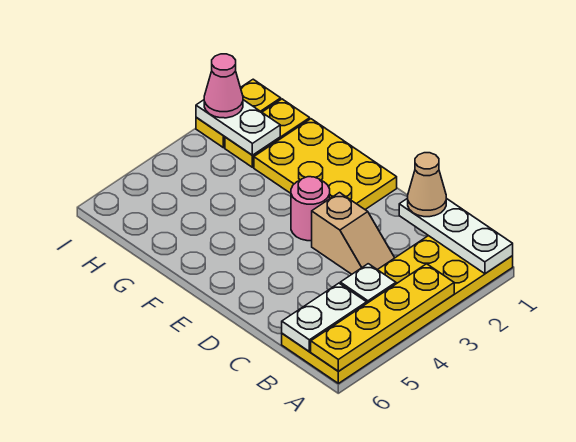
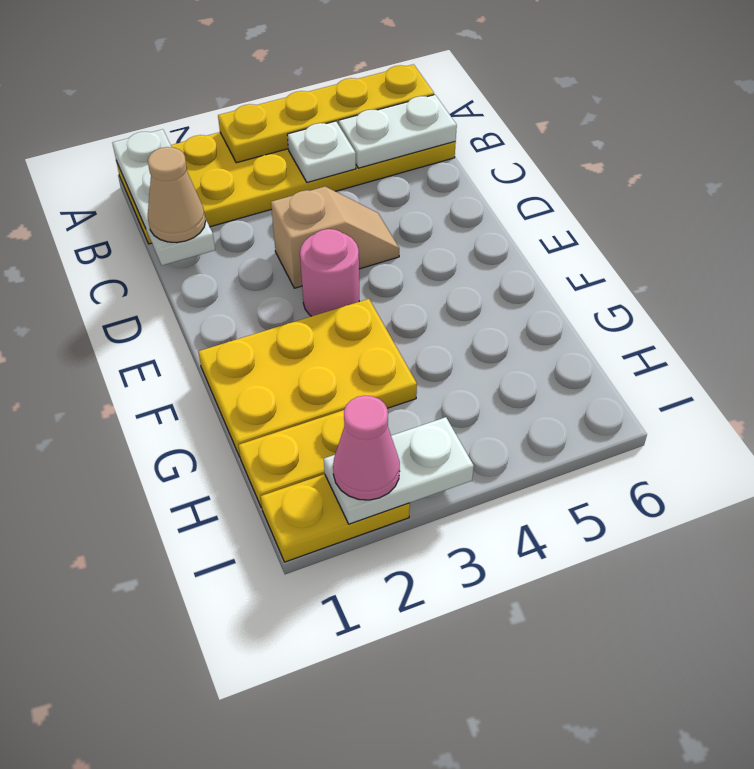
tan slope C3:D3 level 1 top D -> tan slope D3:D4 level 1 top 3
yellow plate E1:G2 level 1 -> yellow plate F1:G3 level 1
white plate H2:I2 level 2 -> white plate I2:I3 level 2

